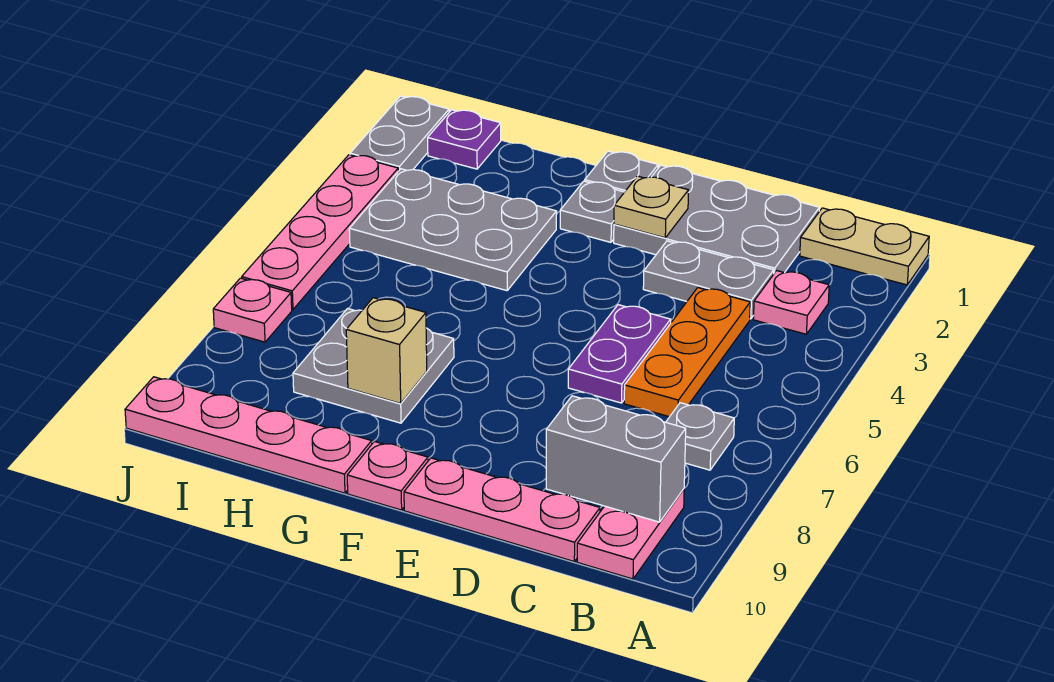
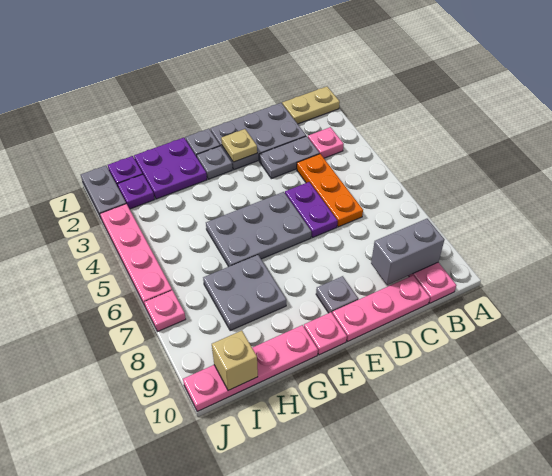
grey plate B7 level 1 -> grey plate E9 level 1
none -> purple plate G1:H2 level 1
grey plate G3:I4 level 1 -> grey plate E5:G6 level 1
tan brick G8 level 2 -> tan brick I10 level 2
none -> purple plate I2 level 1

